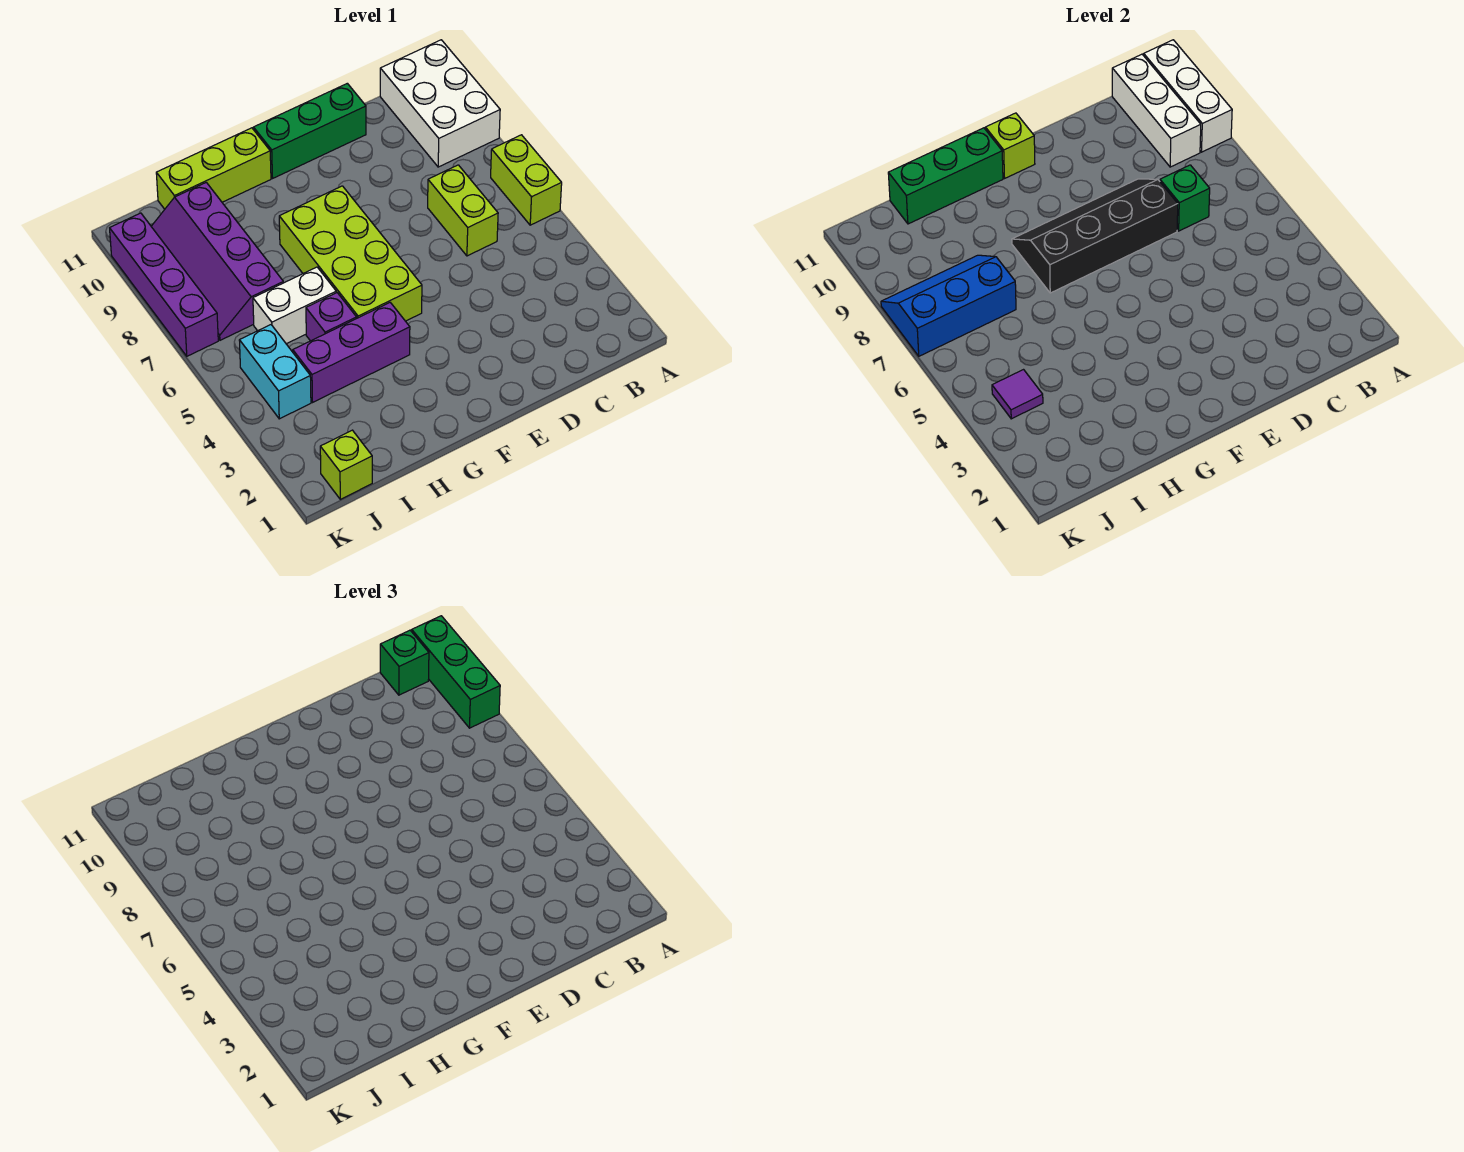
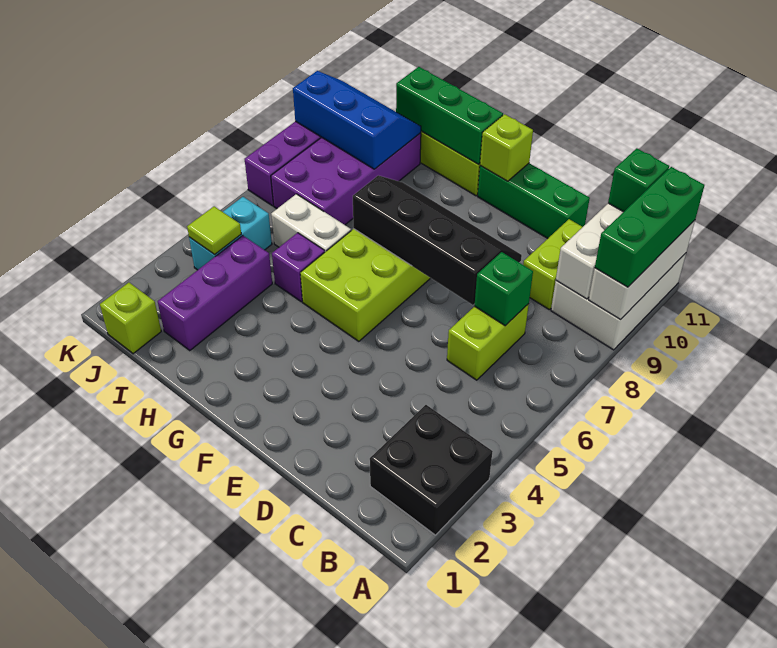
none -> black brick A2:B3 level 1
lime brick A6:A7 level 1 -> lime brick C9:C10 level 1
purple brick G4:I4 level 1 -> purple brick I2:I4 level 1
purple slope I7:J10 level 1 top I -> purple brick I7:J10 level 1
blue slope I7:K8 level 2 top 7 -> blue slope I9:K10 level 2 top 9
purple tile J4 level 2 -> lime tile J4 level 2

